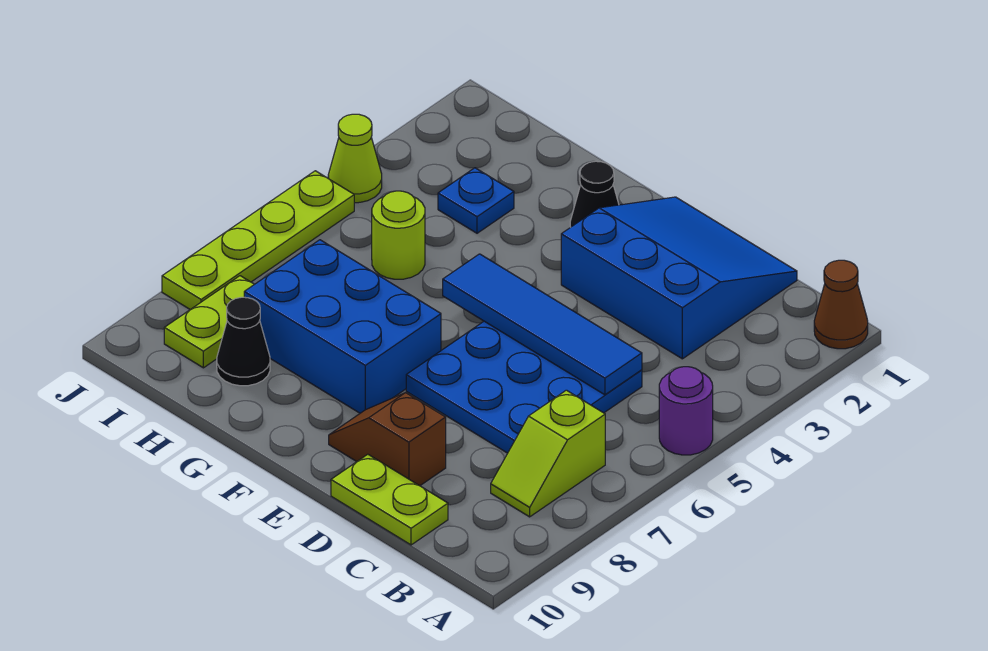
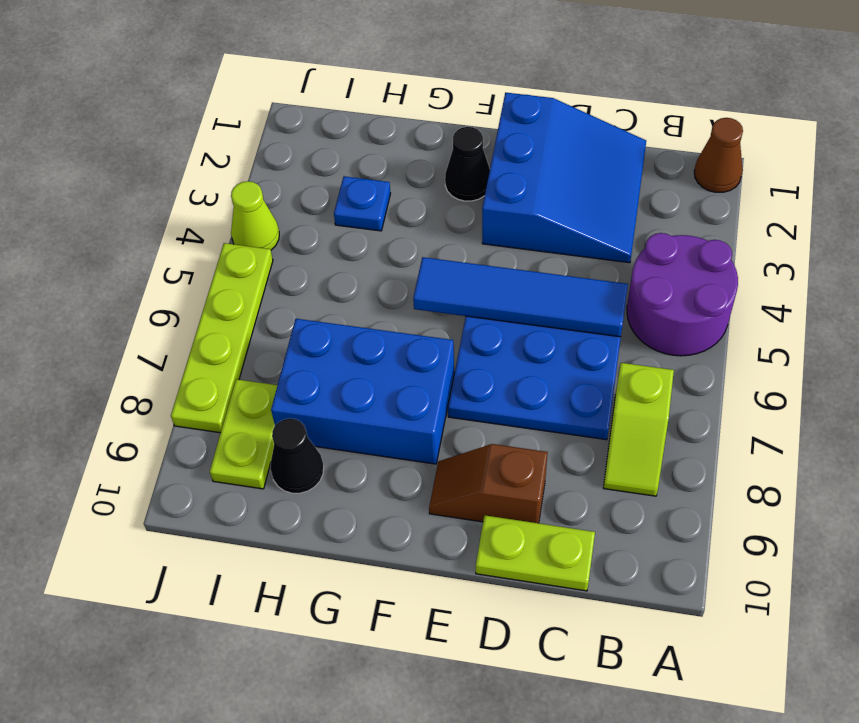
purple round brick A5 level 1 -> purple round brick A4:B5 level 1
blue slope C1:E3 level 1 top 3 -> blue slope C1:E3 level 1 top E
lime round brick H5 level 1 -> none

